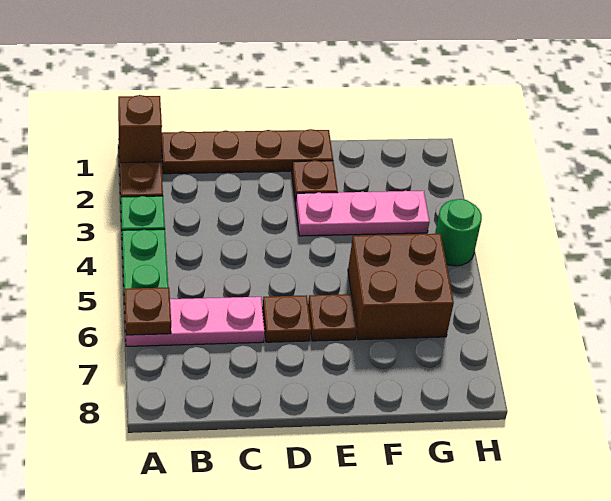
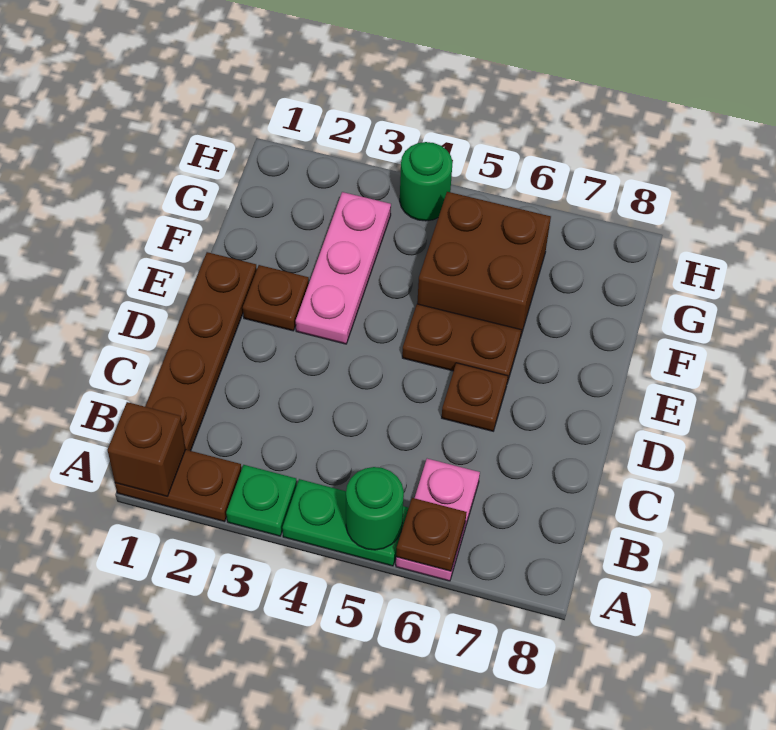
none -> green round brick A5 level 2
pink plate A6:C6 level 1 -> pink plate A6:B6 level 1
brown plate E6 level 1 -> brown plate E5:E6 level 1

